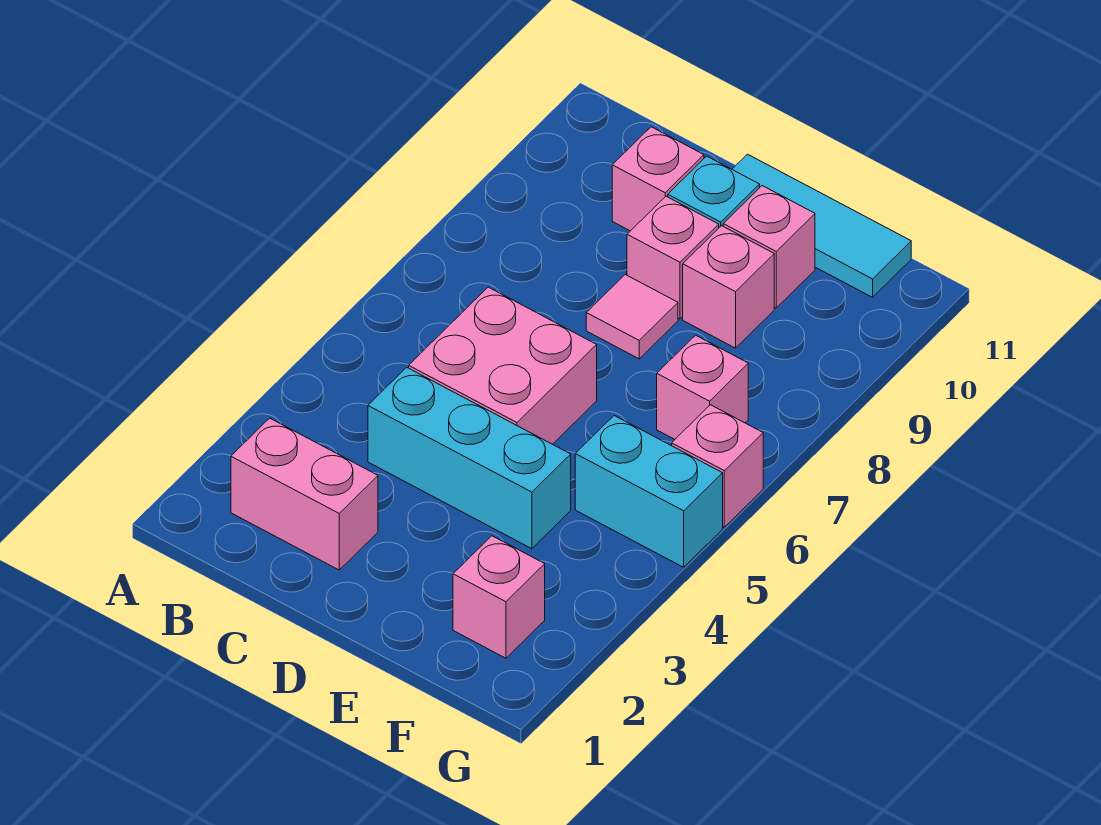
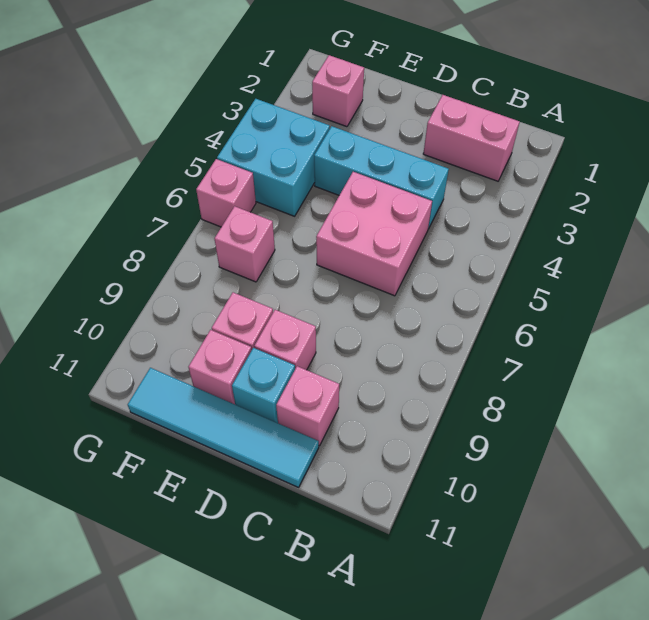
pink tile D8 level 1 -> none
cyan tile D11:F11 level 1 -> cyan tile C11:F11 level 1
cyan brick F5:G5 level 1 -> cyan brick F4:G5 level 1

